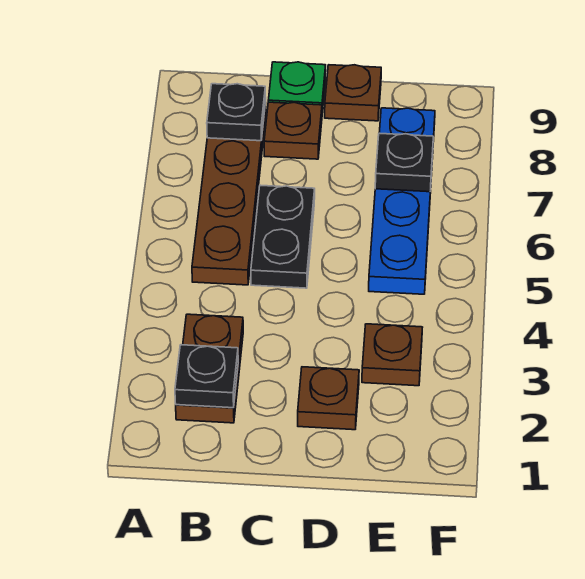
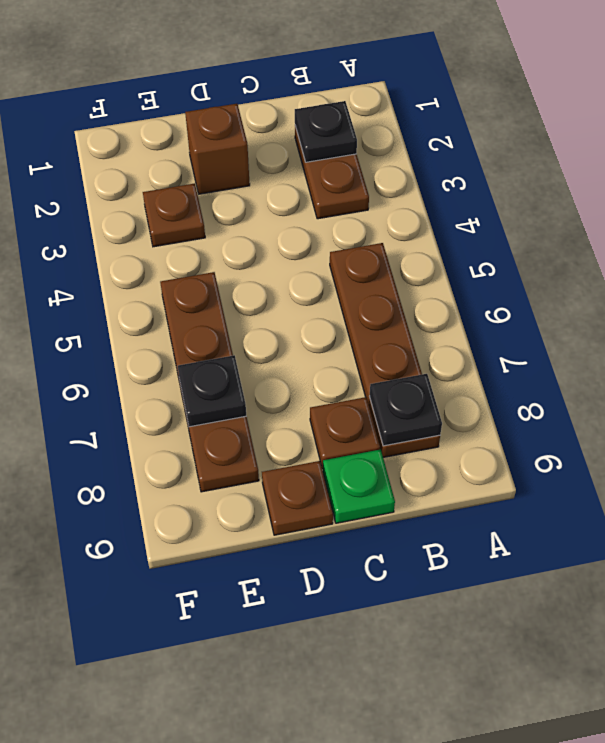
black plate C5:C6 level 1 -> none
brown plate D2 level 1 -> brown brick D2 level 1
blue plate E5:E8 level 1 -> brown plate E5:E8 level 1

